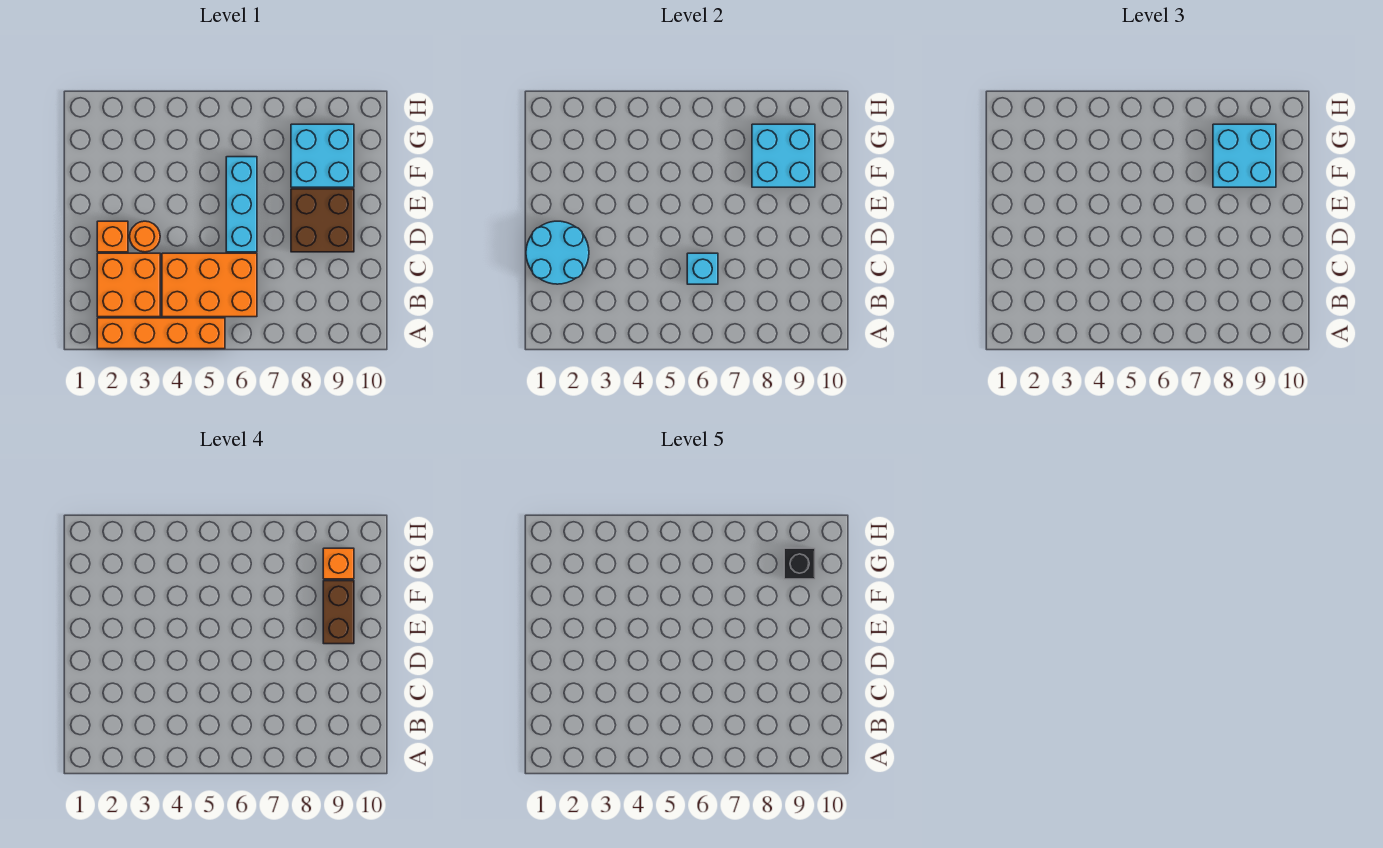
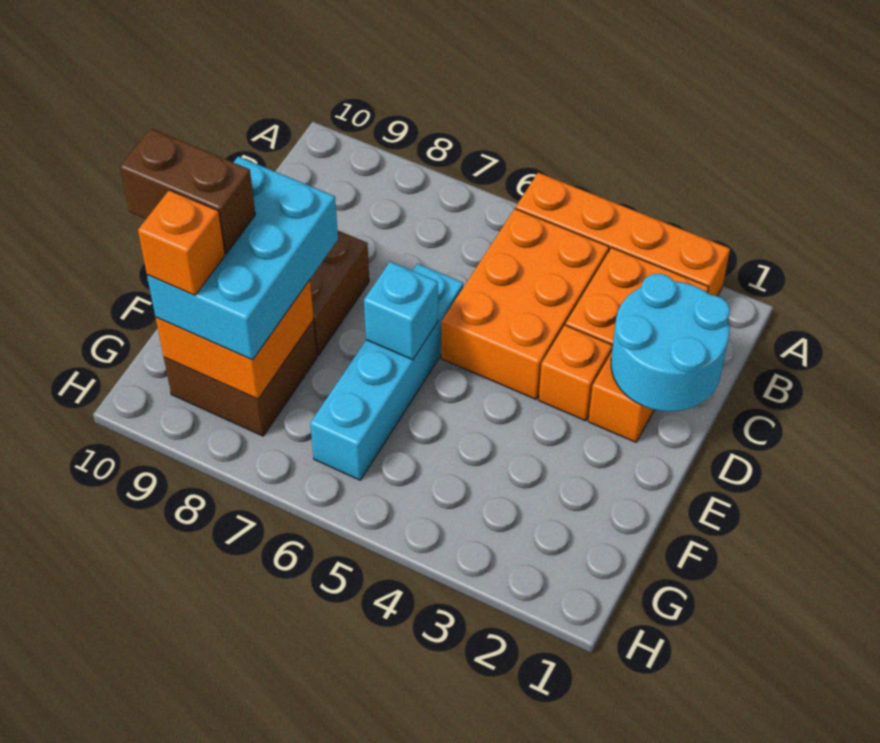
orange brick B4:C6 level 1 -> orange brick B4:D5 level 1
cyan brick C6 level 2 -> cyan brick E6 level 2
orange round brick D3 level 1 -> orange brick D3 level 1
cyan brick D6:F6 level 1 -> cyan brick D6:G6 level 1
brown brick E9:F9 level 4 -> brown brick F9:F10 level 4
cyan brick F8:G9 level 1 -> brown brick F8:G9 level 1
cyan brick F8:G9 level 2 -> orange brick F8:G9 level 2
cyan brick F8:G9 level 3 -> cyan brick E8:G9 level 3
black brick G9 level 5 -> none

